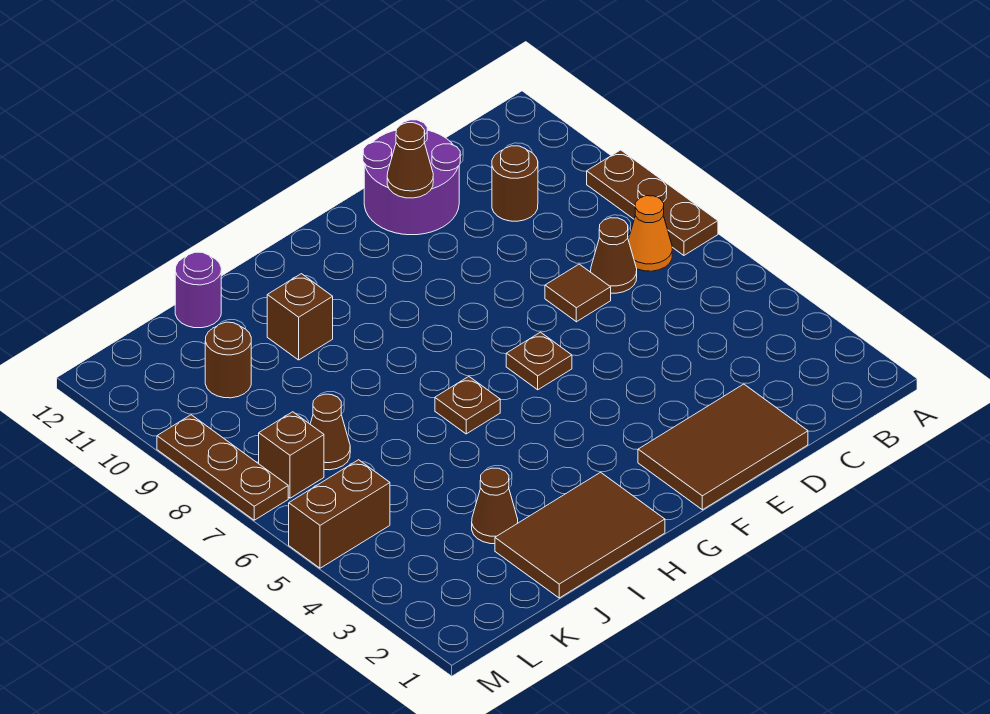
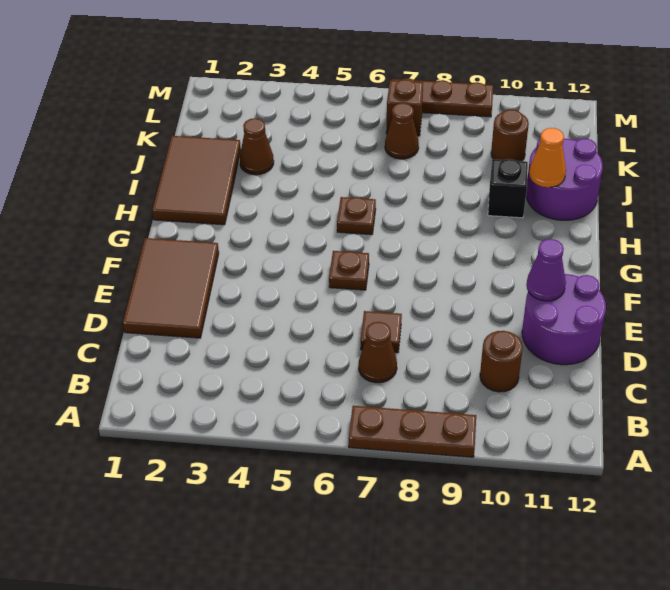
orange cone B7 level 1 -> orange cone I11 level 2
brown cone E11 level 2 -> purple cone E11 level 2
brown brick I10 level 1 -> black brick I10 level 1
purple round brick J12 level 1 -> purple round brick I11:J12 level 1
brown brick L5:M5 level 1 -> none

